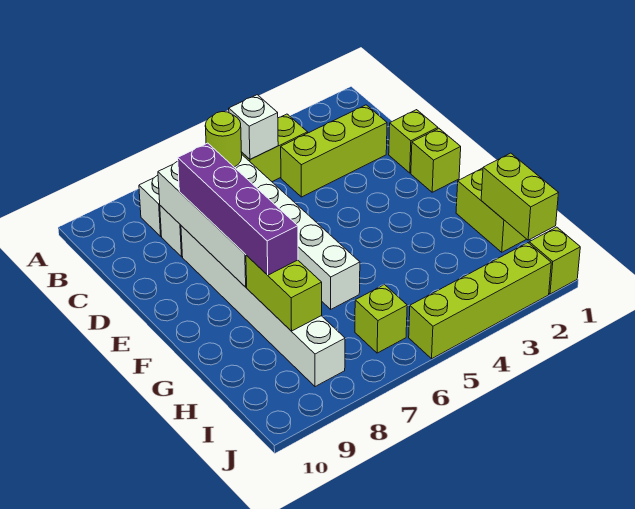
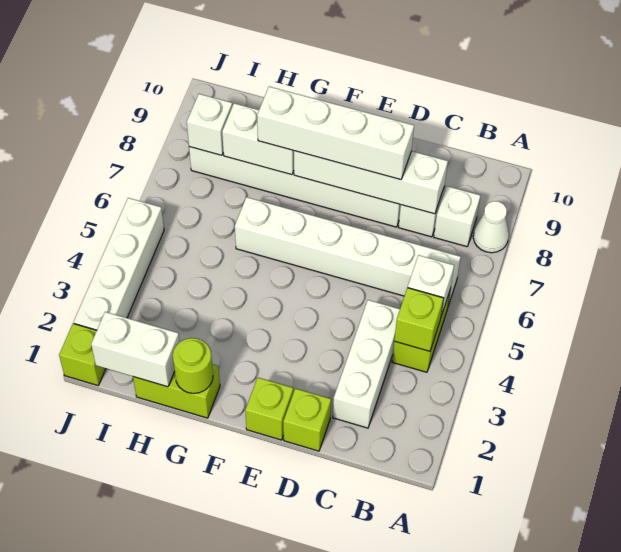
none -> white cone A8 level 1
lime round brick B6 level 2 -> lime round brick G1 level 2
lime brick C2:C4 level 1 -> white brick C2:C4 level 1
purple brick D8:G8 level 3 -> white brick D8:G8 level 3
lime brick G8:H8 level 2 -> white brick G8:H8 level 2
lime brick H1:I1 level 2 -> white brick H1:I1 level 2
lime brick I6 level 1 -> lime brick B4 level 2
none -> white brick I8 level 2
lime brick J2:J5 level 1 -> white brick J2:J5 level 1

